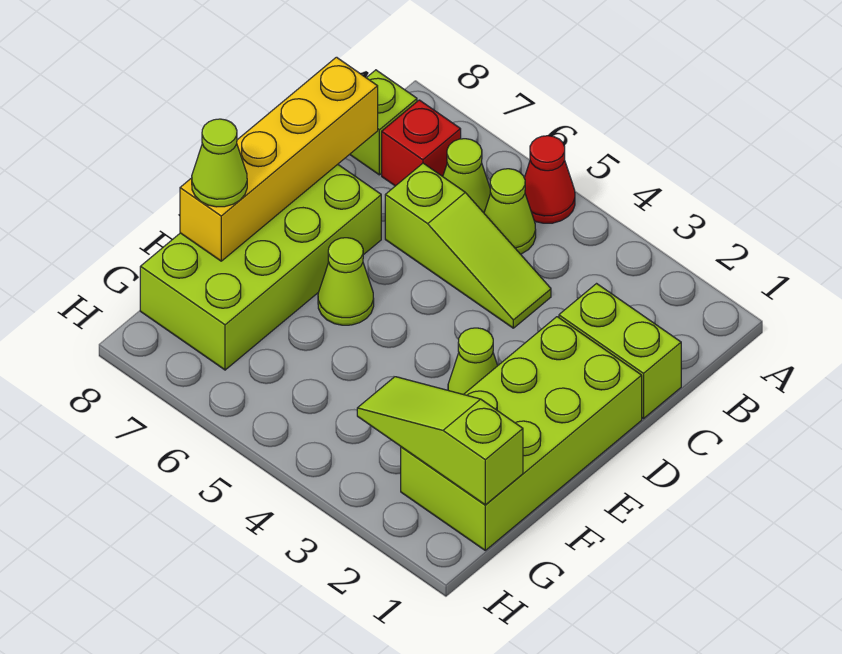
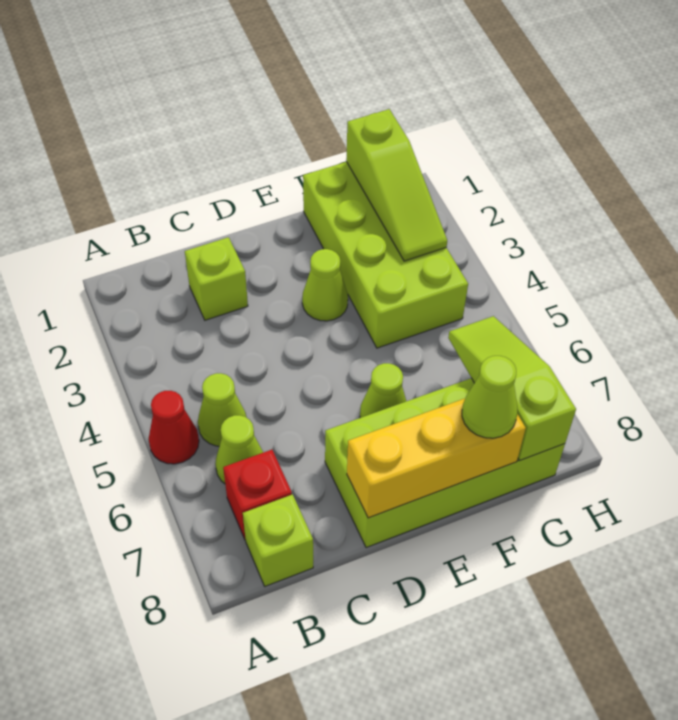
lime brick C1:C2 level 1 -> lime brick C2 level 1
lime slope C4:C6 level 1 top 6 -> lime slope G6:G8 level 2 top 8
yellow brick C8:F8 level 2 -> yellow brick D8:F8 level 2
lime brick D1:G2 level 1 -> lime brick F1:G4 level 1

